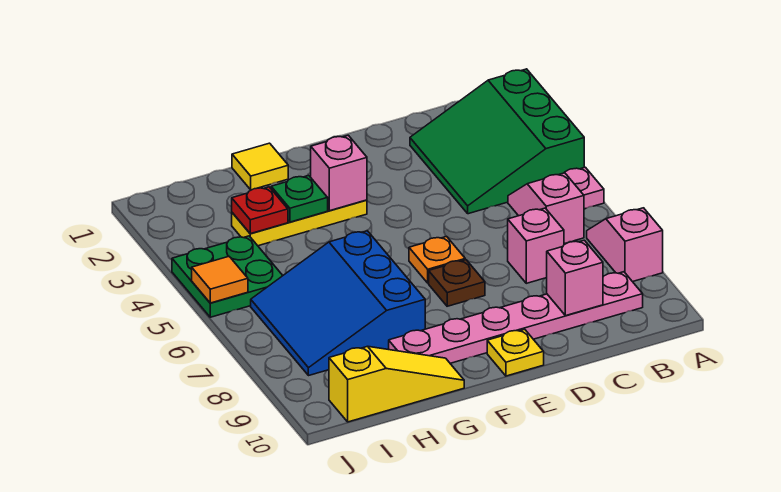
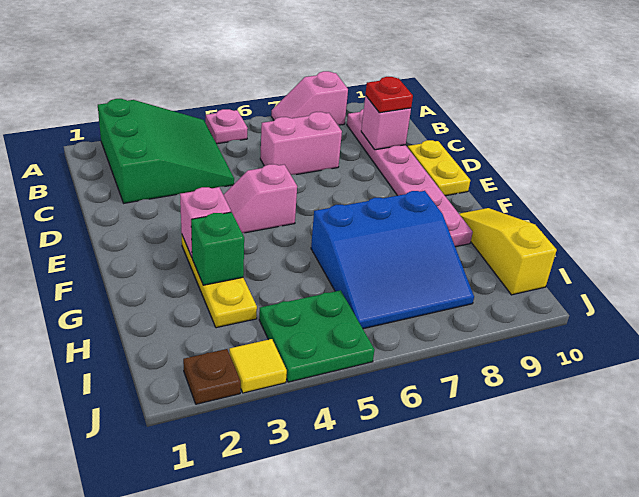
green slope A2:C4 level 1 top A -> green slope A2:C4 level 1 top 2
pink slope B5:B6 level 1 top 6 -> pink slope E4:E5 level 1 top 5
pink brick C7 level 1 -> pink brick C6:C7 level 1
orange plate E6 level 1 -> none
brown plate E7 level 1 -> brown plate J2 level 1
yellow plate E10 level 1 -> yellow plate D10:E10 level 1
yellow tile G1 level 1 -> yellow tile J3 level 1
green plate G3 level 2 -> green brick G3 level 2
red plate H3 level 2 -> red plate C9 level 3
orange tile J5 level 2 -> none

